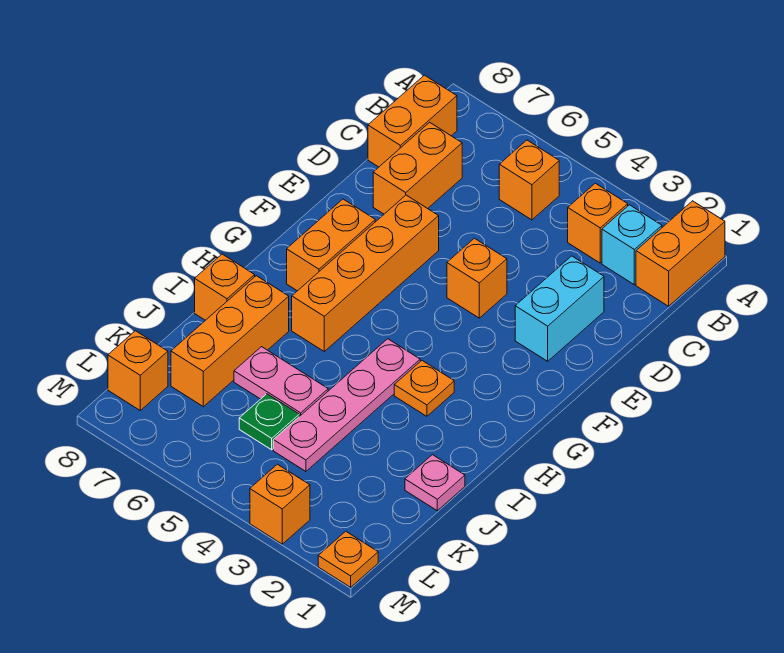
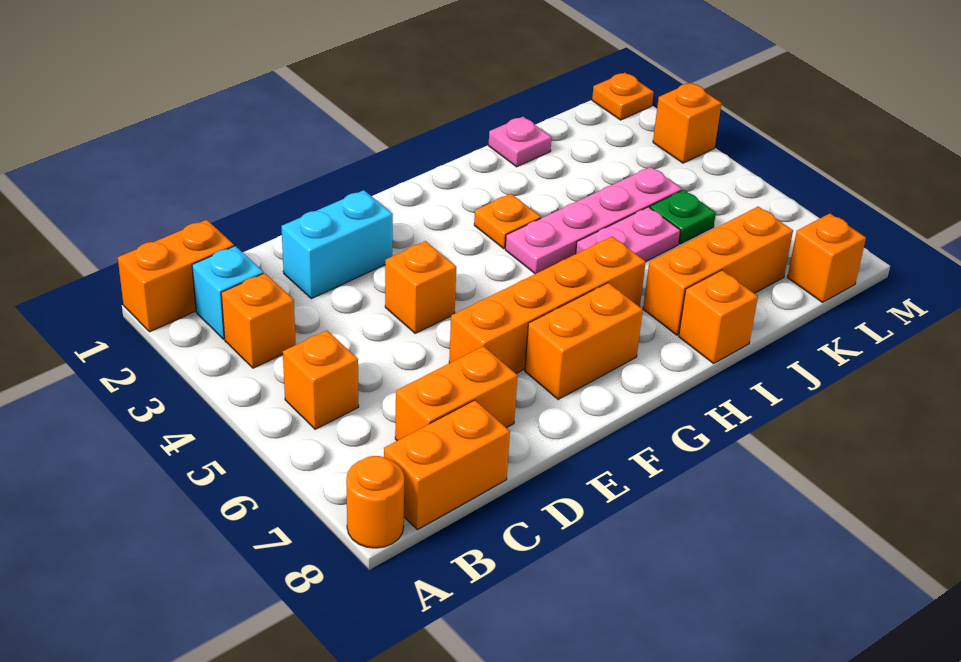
none -> orange round brick A8 level 1
pink plate J5:J6 level 1 -> pink plate I5:J5 level 1

